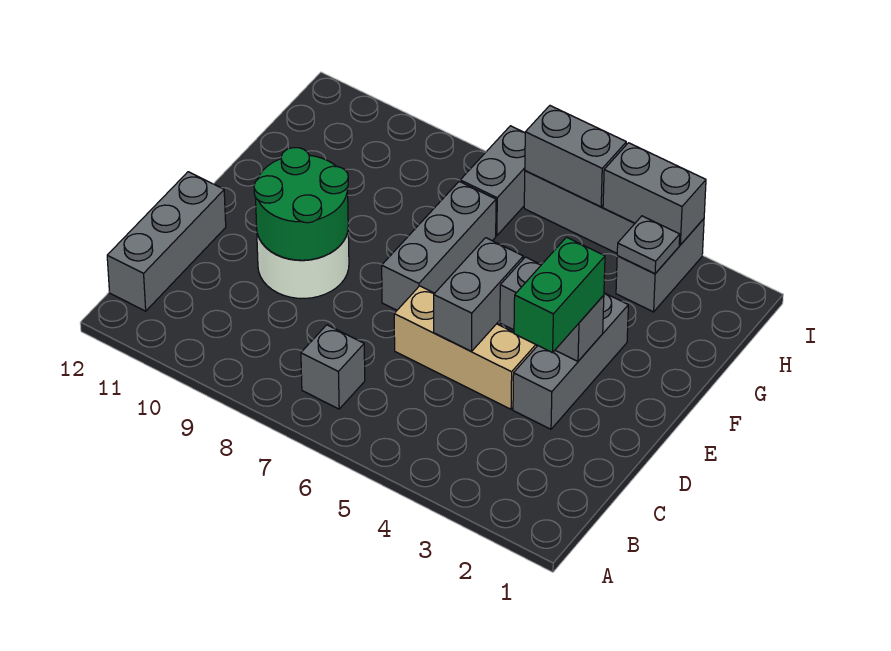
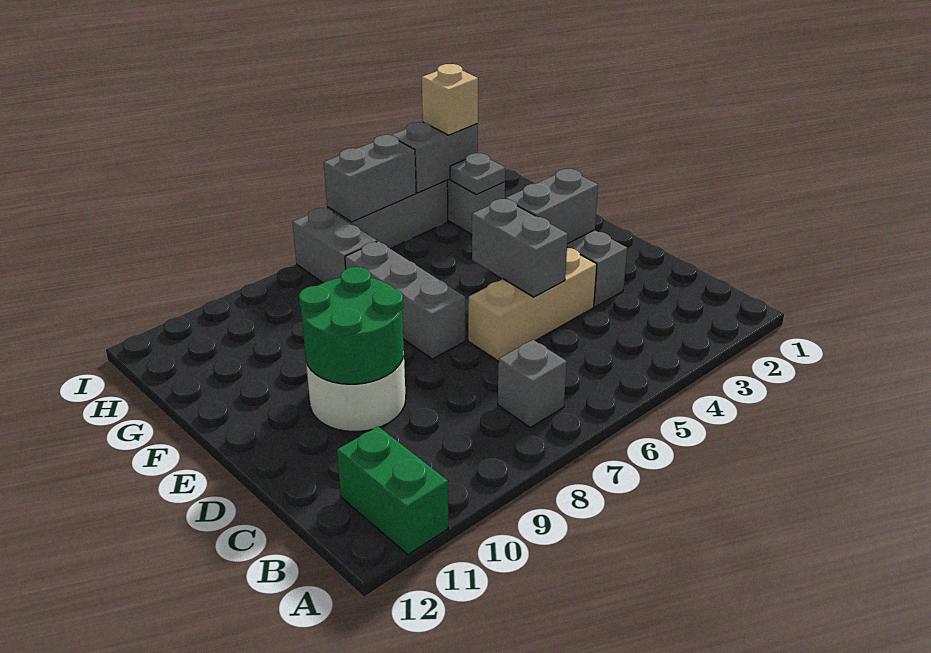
grey brick B12:D12 level 1 -> none
green brick D3:E3 level 3 -> green brick A11:B11 level 1
none -> tan brick I3 level 3

